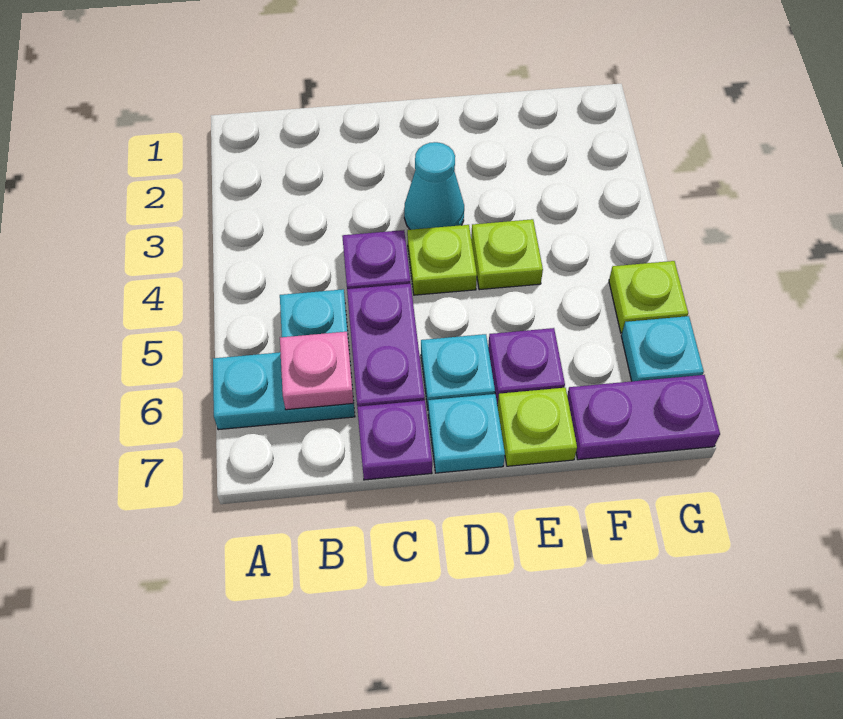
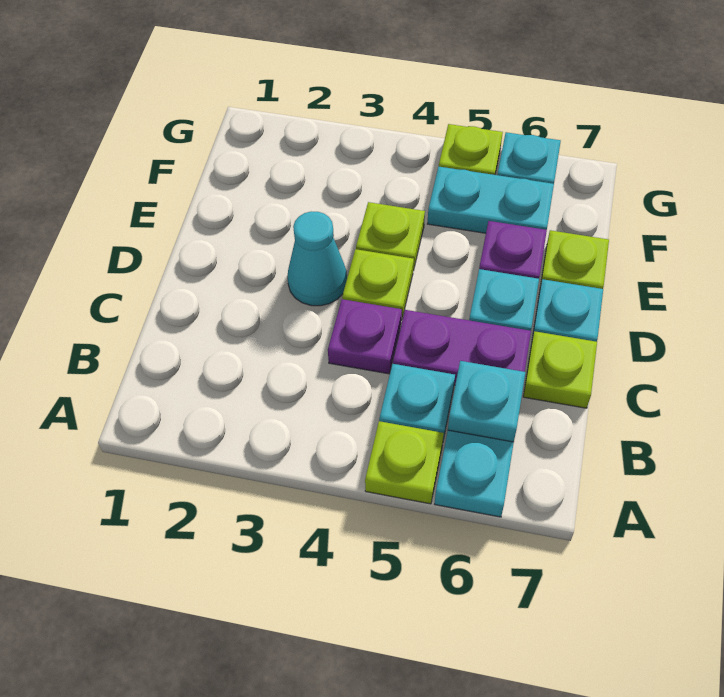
none -> lime plate A5 level 1
pink plate B6 level 2 -> cyan plate B6 level 2
purple plate C7 level 1 -> lime plate C7 level 1
none -> cyan plate F5:F6 level 1
purple plate F7:G7 level 1 -> none

